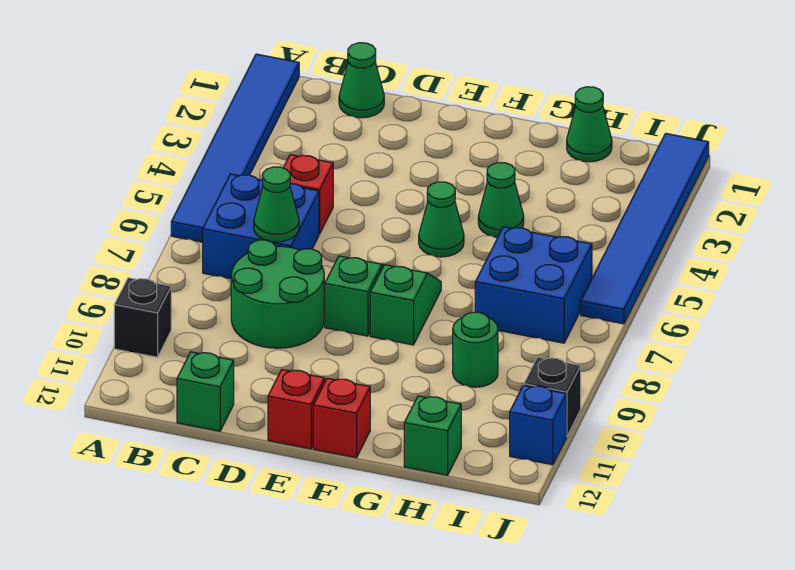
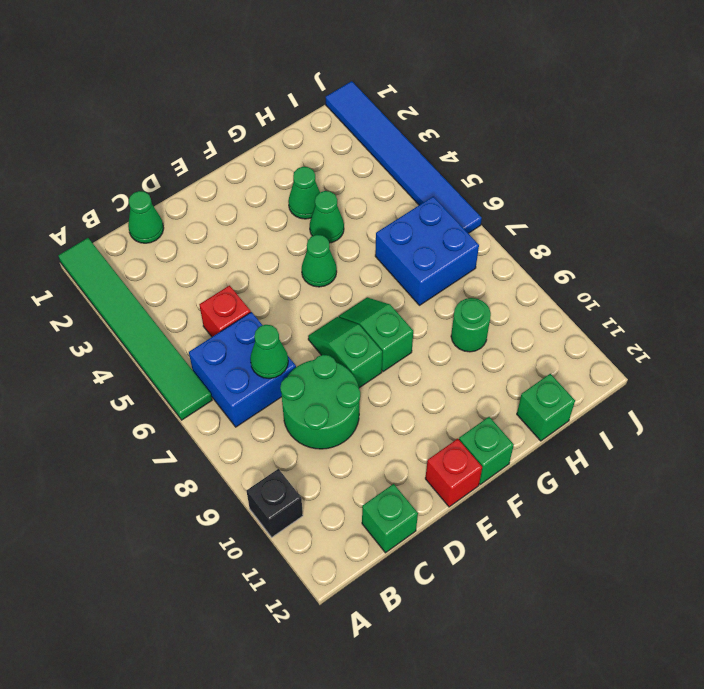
blue tile A1:A6 level 1 -> green tile A1:A6 level 1
red brick F12 level 1 -> green brick F12 level 1
green cone H1 level 1 -> green cone G3 level 1
black brick J10 level 1 -> none
blue brick J11 level 1 -> none

